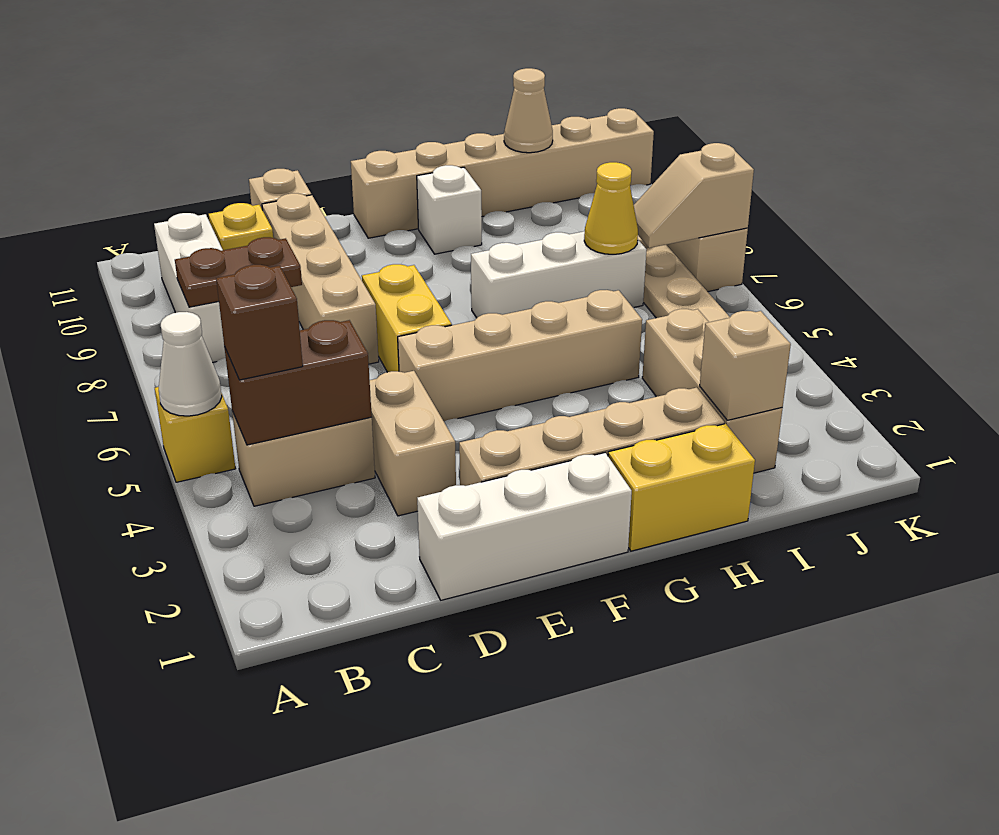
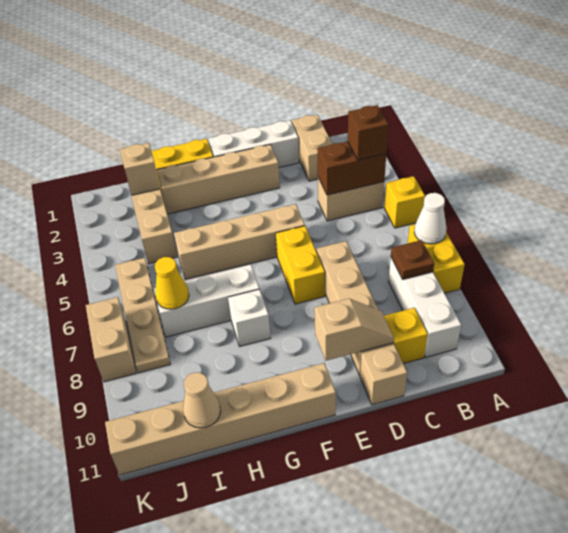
white cone A5 level 2 -> white cone A7 level 2
none -> yellow brick A7:A8 level 1
brown plate B8:C8 level 2 -> brown plate B8 level 2
tan brick D3:D4 level 1 -> tan brick C1:C2 level 1
white brick G10 level 1 -> white brick G8 level 1
tan slope J7:K7 level 2 top K -> tan slope D10:E10 level 2 top E

